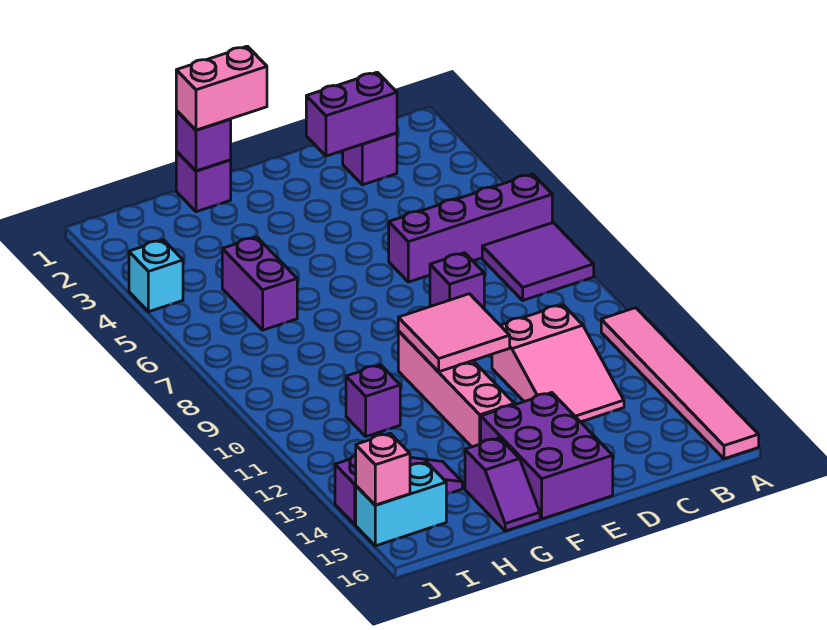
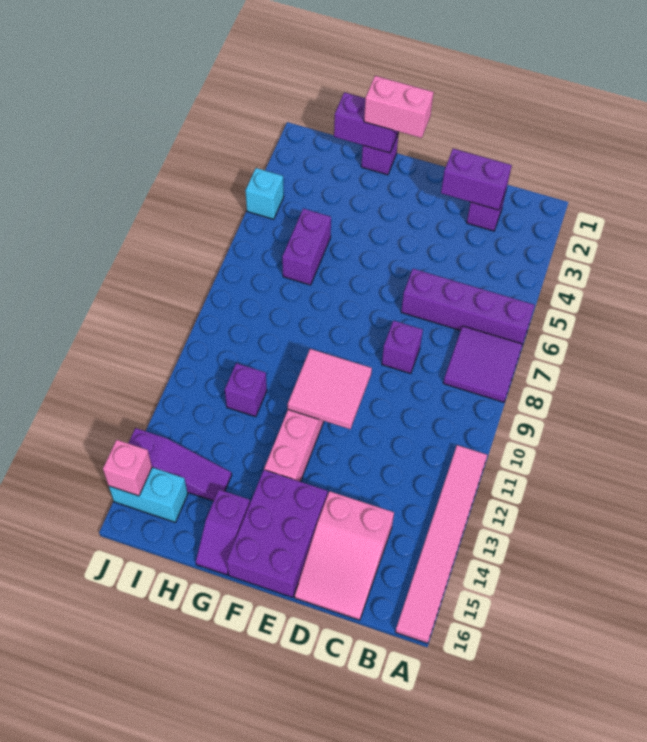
pink slope C11:D13 level 1 top 11 -> pink slope C14:D16 level 1 top 14
purple brick G1 level 2 -> purple brick G1:H1 level 2

